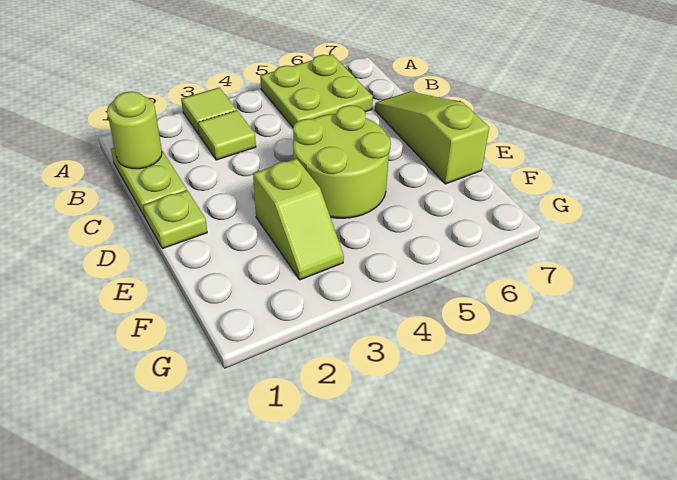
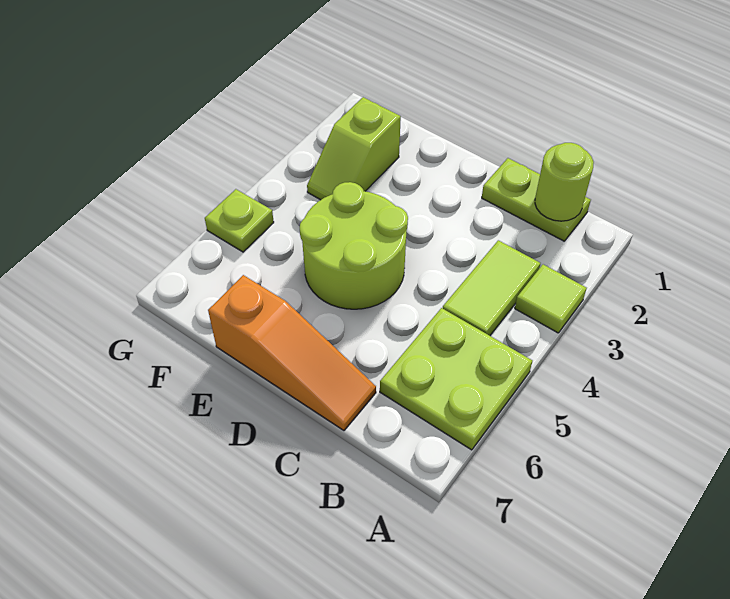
lime tile B3 level 1 -> lime tile B3:B4 level 1
lime slope C7:E7 level 1 top E -> orange slope C7:E7 level 1 top E
lime plate D1 level 1 -> lime plate G5 level 1
lime slope E3:F3 level 1 top E -> lime slope F2:F3 level 1 top 2

